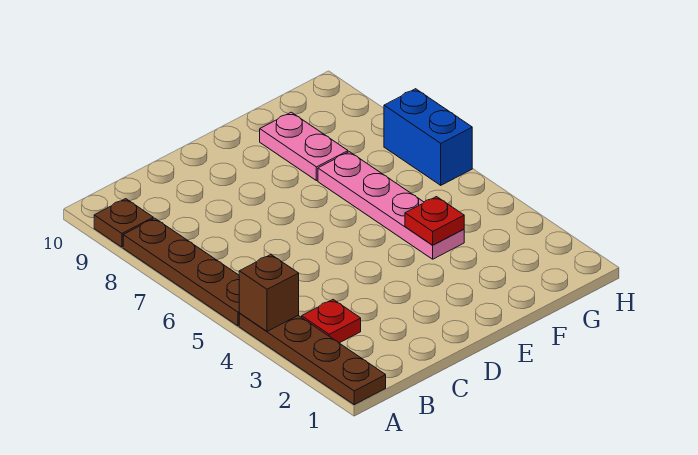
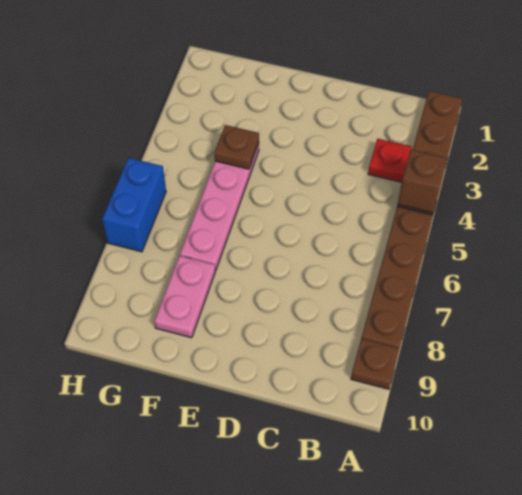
red plate F4 level 2 -> brown plate F4 level 2

